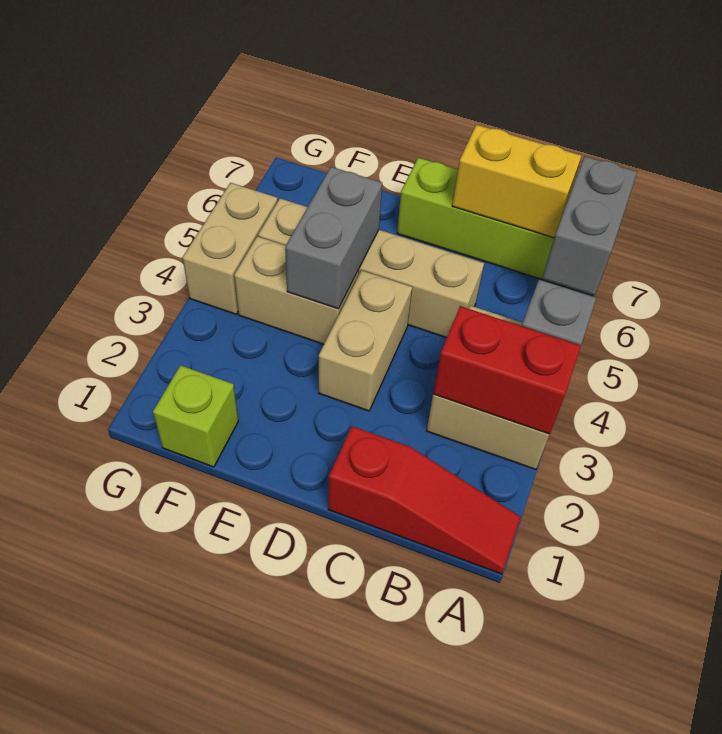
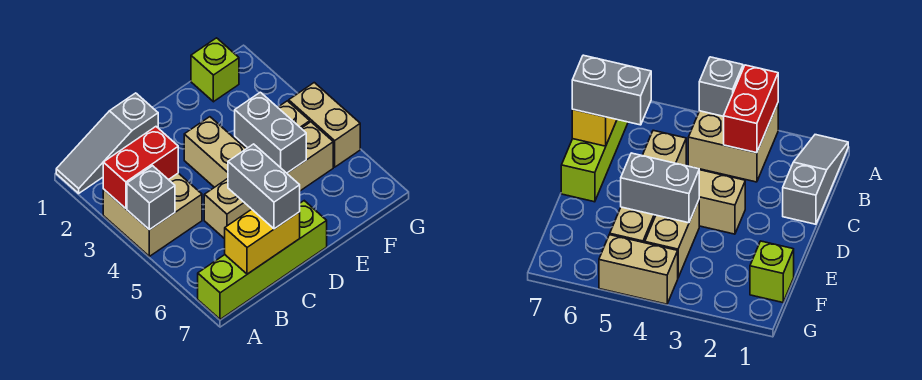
red slope A1:C1 level 1 top C -> grey slope A1:C1 level 1 top C
grey brick A6:A7 level 2 -> grey brick C6:C7 level 3

